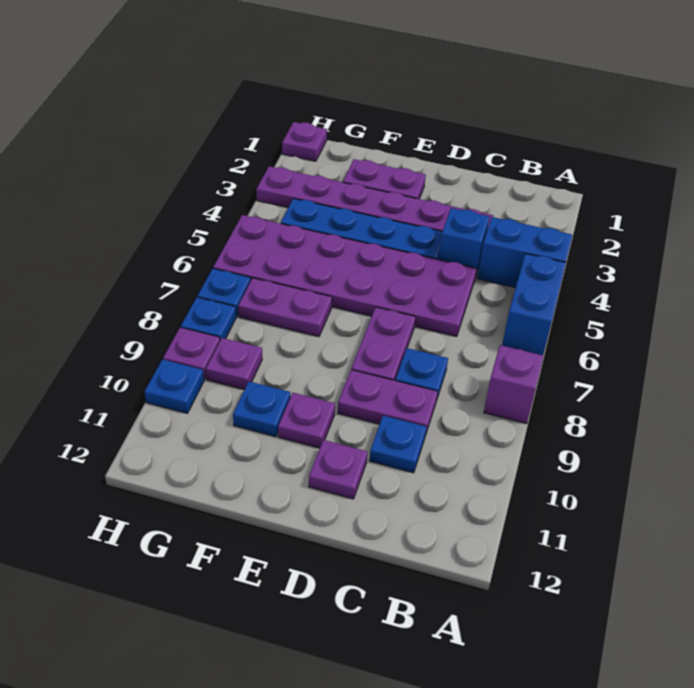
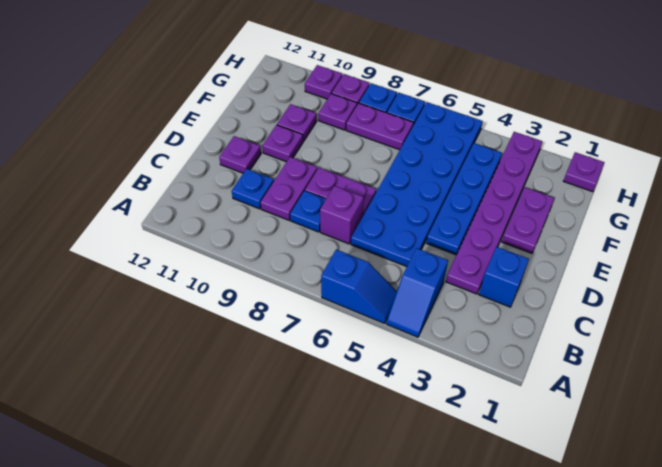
blue brick A4:B4 level 1 -> blue slope A4:B4 level 1 top B
blue brick A5:A6 level 1 -> blue slope A5:A6 level 1 top 6
purple brick A8 level 1 -> purple brick C7 level 1
blue brick C4 level 1 -> blue brick C2 level 1
purple plate C5:H6 level 1 -> blue plate C5:H6 level 1
purple plate F7:G7 level 1 -> purple plate G7:G8 level 1
blue plate F10 level 1 -> purple plate F10 level 1
blue plate H10 level 1 -> purple plate H10 level 1

